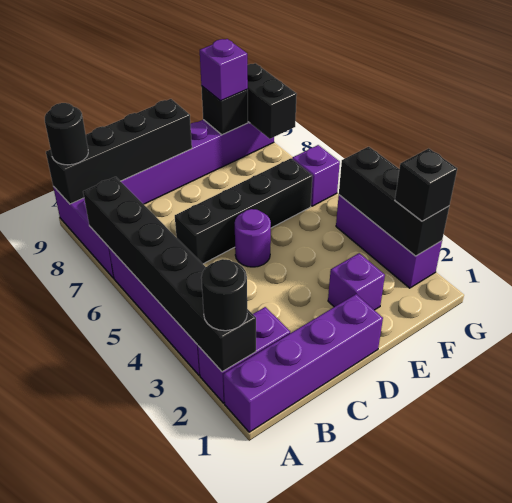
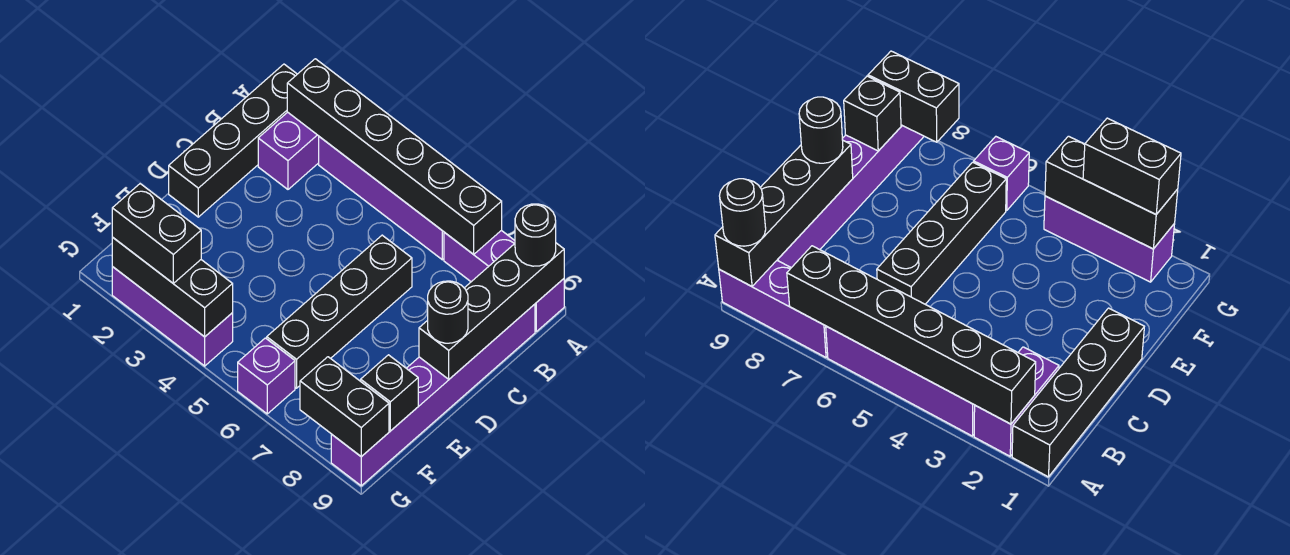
purple brick A1:D1 level 1 -> black brick A1:D1 level 1
black round brick A2 level 3 -> black round brick D9 level 3
purple round brick D5 level 1 -> none
purple brick E2 level 1 -> none
purple brick F9 level 3 -> none
black brick G2 level 3 -> black brick G2:G3 level 3

